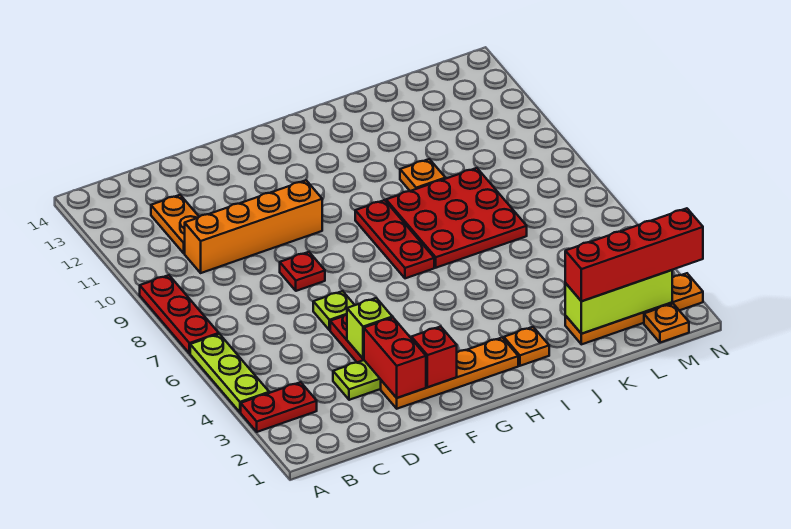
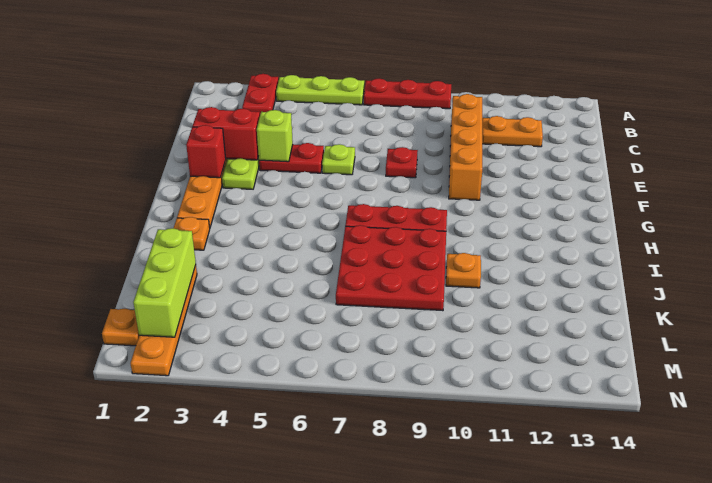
red brick K2:N2 level 3 -> none

